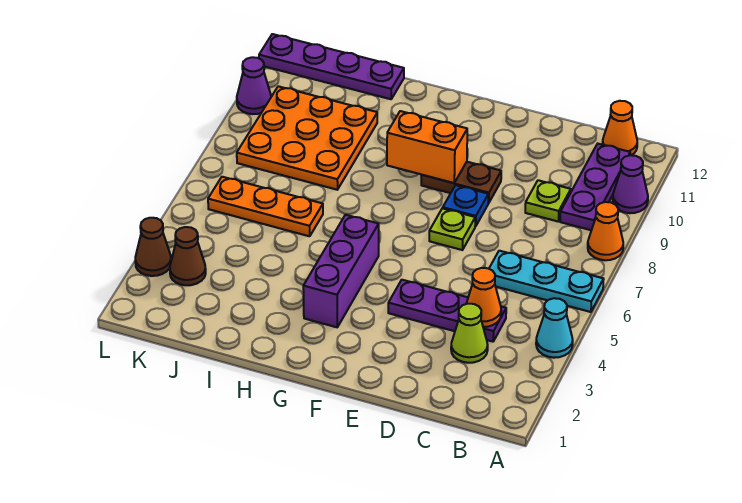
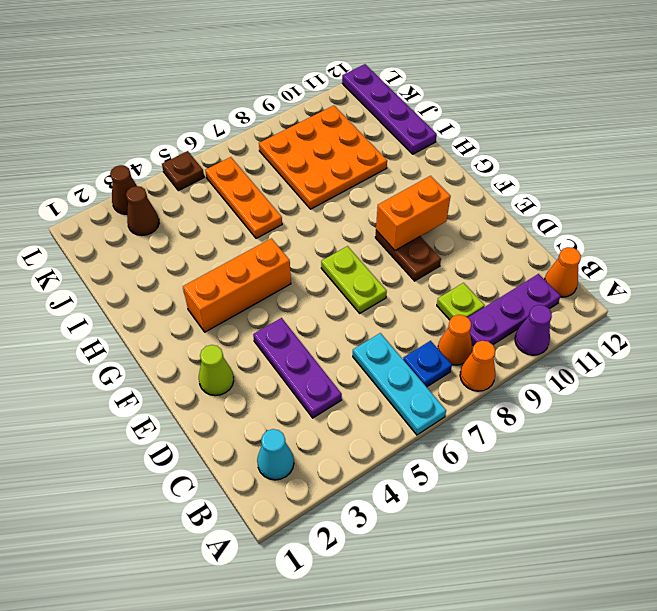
cyan cone A4 level 1 -> cyan cone B2 level 1
lime cone C3 level 1 -> lime cone E2 level 1
orange cone C4 level 2 -> orange cone B8 level 1
lime plate E7 level 1 -> lime plate E7:F7 level 1
blue plate E8 level 1 -> blue plate B7 level 1
orange brick F9:G9 level 2 -> orange brick F9:F10 level 2
purple brick G3:G5 level 1 -> orange brick G3:G5 level 1
none -> brown plate L5 level 1
purple cone L10 level 1 -> none

